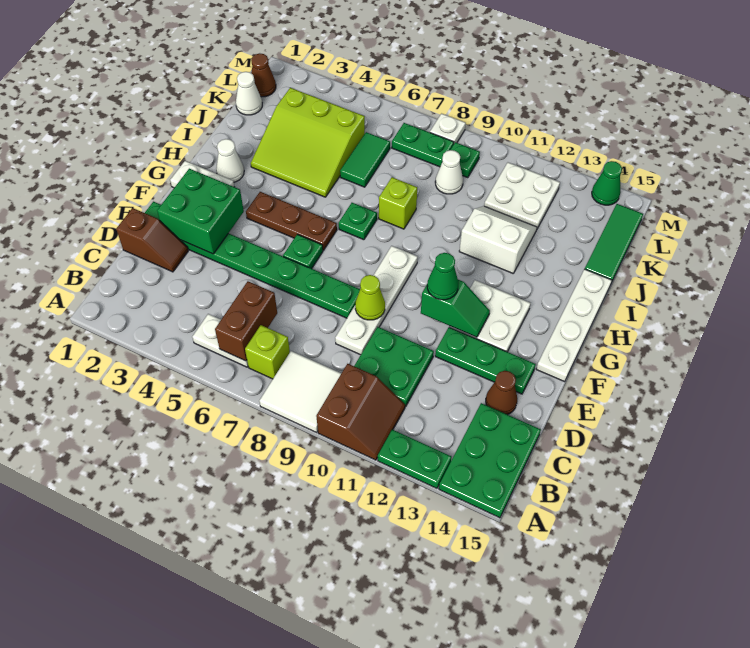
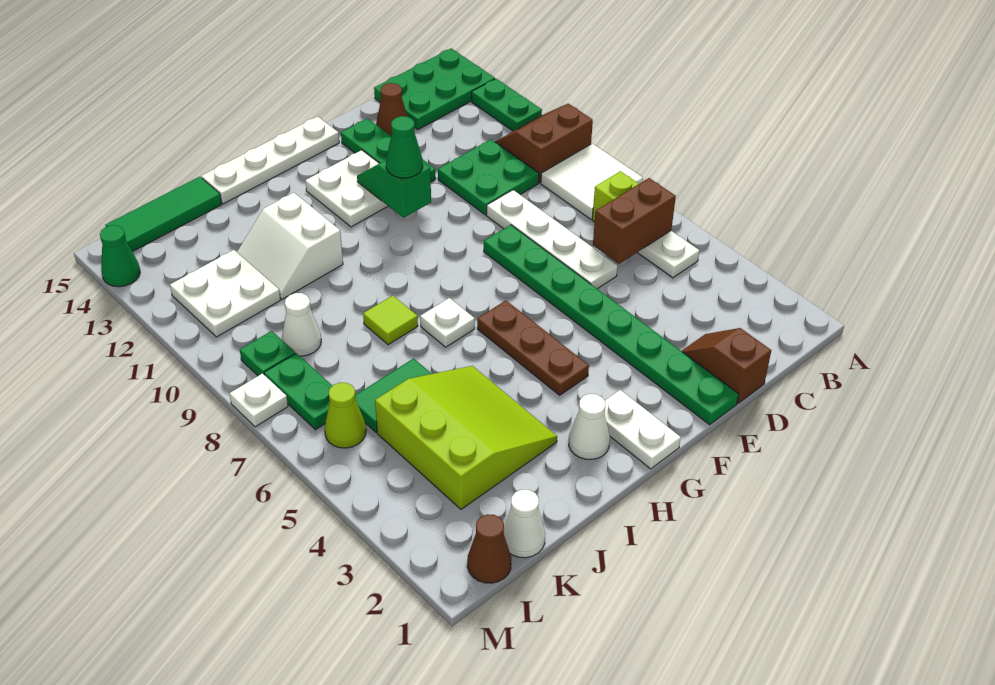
white plate D9:G9 level 1 -> white plate D6:D9 level 1
green brick E2:F3 level 2 -> none
lime cone E9 level 2 -> lime cone L6 level 1
green plate F6 level 1 -> none
green plate H7 level 1 -> white plate H7 level 1
lime brick I8 level 1 -> lime tile I8 level 1

